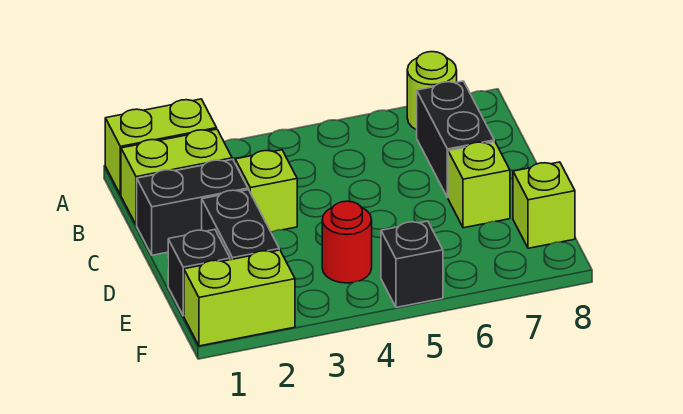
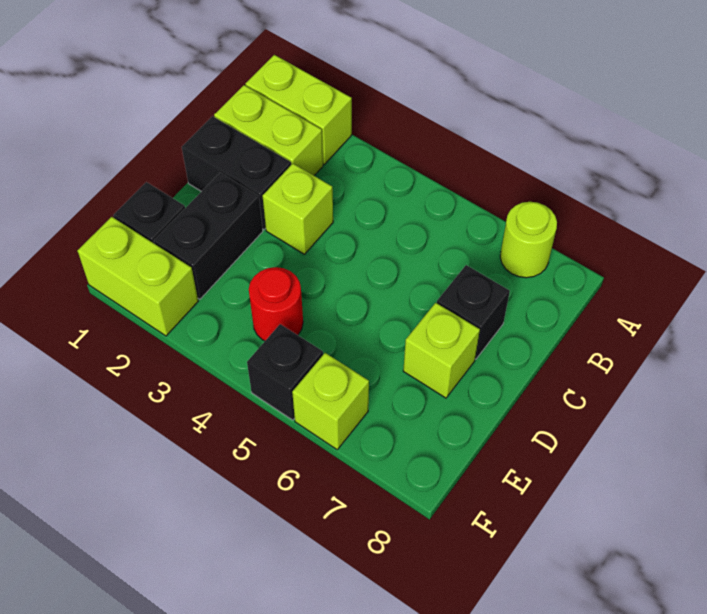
black brick B7:C7 level 1 -> black brick C7 level 1
lime brick E8 level 1 -> lime brick F6 level 1

